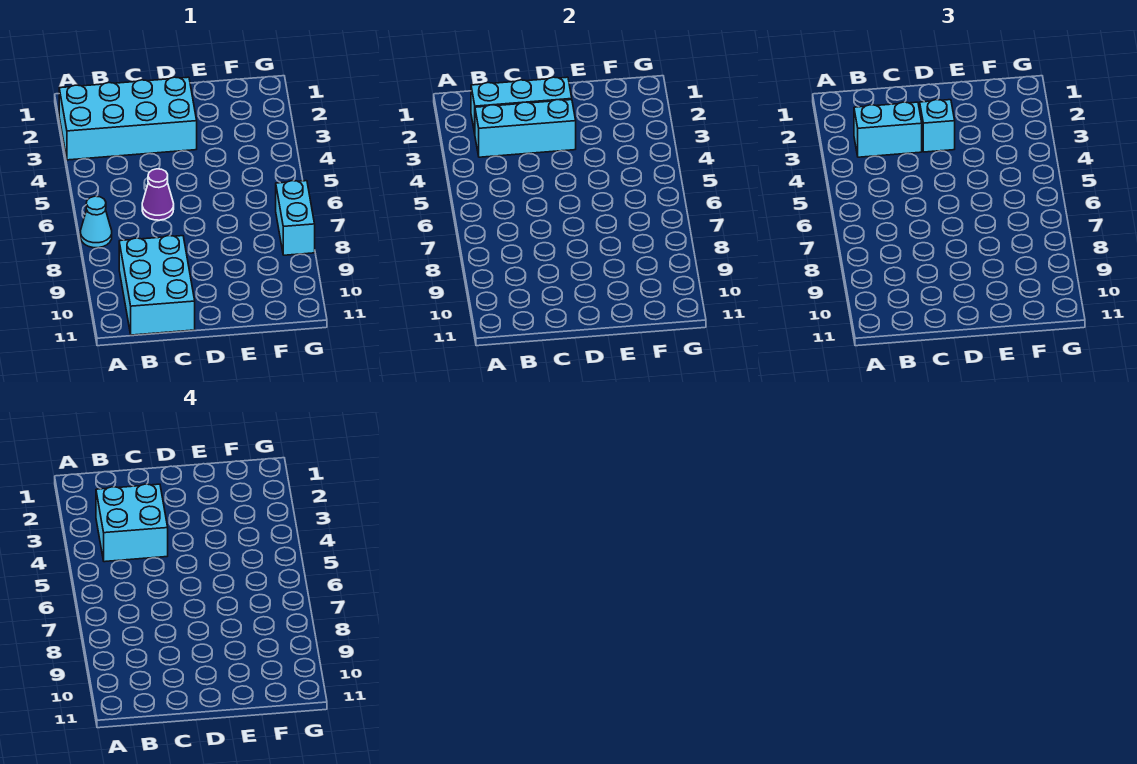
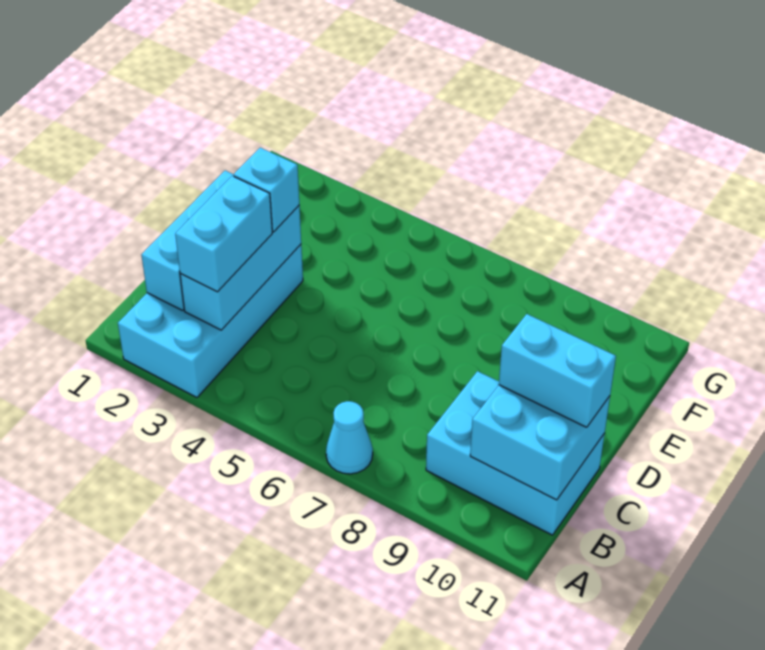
cyan brick B3:C4 level 4 -> cyan brick B10:C11 level 2
purple cone C6 level 1 -> none
cyan brick G7:G8 level 1 -> cyan brick C10:C11 level 3

